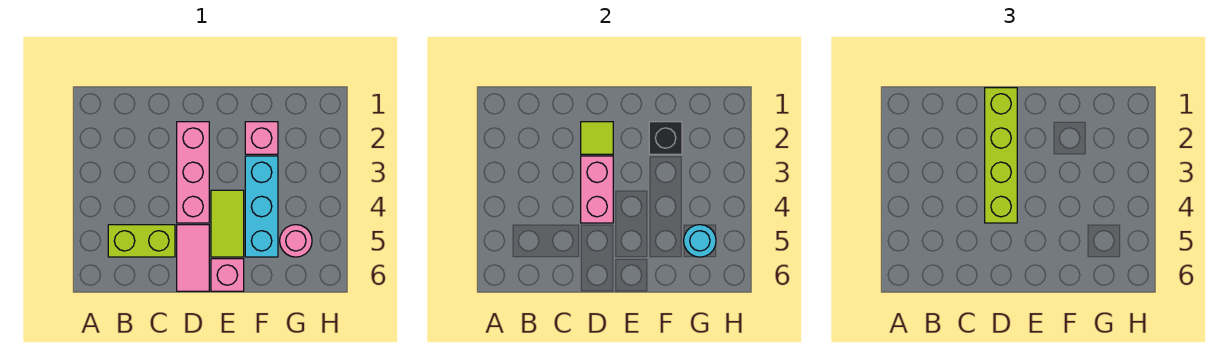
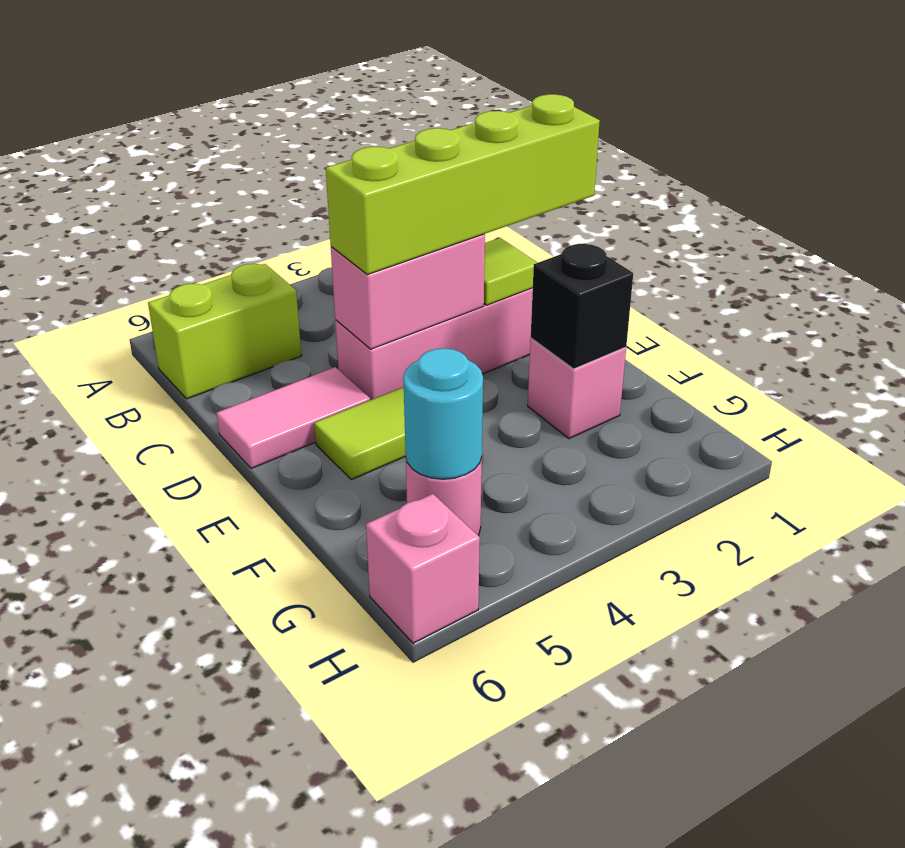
lime brick B5:C5 level 1 -> lime brick B5:B6 level 1
pink brick E6 level 1 -> pink brick H6 level 1
cyan brick F3:F5 level 1 -> none

